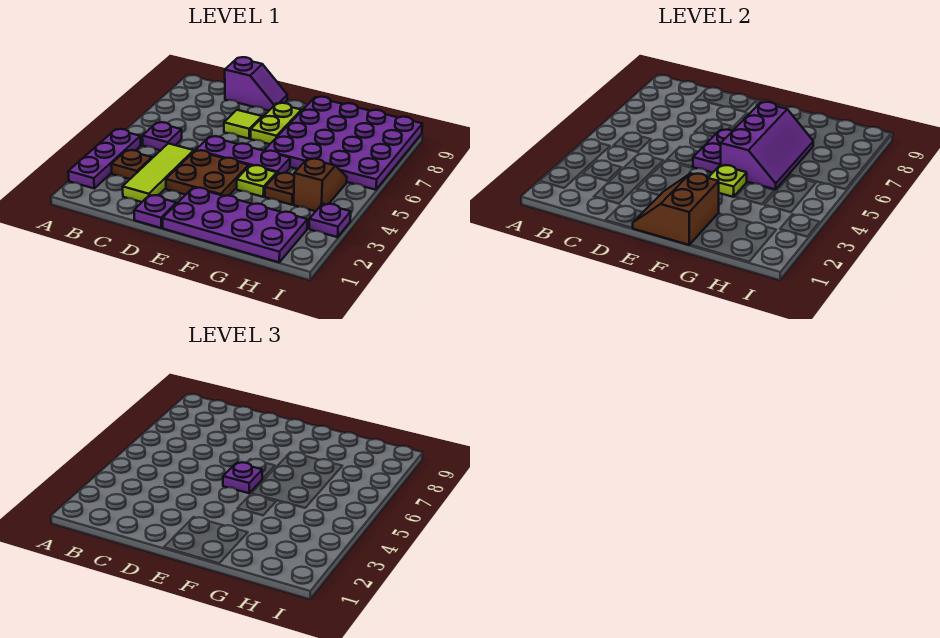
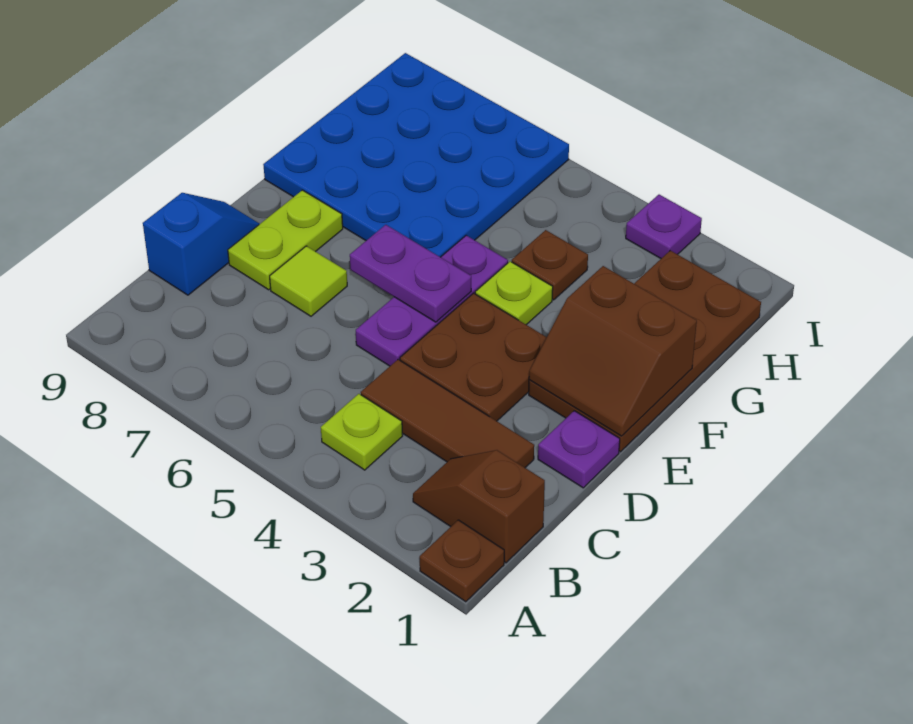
purple plate A2:A4 level 1 -> none
brown plate B3 level 1 -> brown plate A1 level 1
purple plate B5 level 1 -> none
lime tile C2:C4 level 1 -> brown tile C2:C4 level 1
purple slope C9:D9 level 1 top C -> blue slope C9:D9 level 1 top C
purple plate E1:H2 level 1 -> brown plate E1:H2 level 1
purple plate E5 level 3 -> none
lime plate E7:E8 level 1 -> lime plate D8:E8 level 1
lime plate F4 level 2 -> lime plate B4 level 1
purple slope F5:G7 level 2 top F -> none
purple plate F6:I9 level 1 -> blue plate F6:I9 level 1
brown slope H4:H5 level 1 top 4 -> brown slope B1:B2 level 1 top 1

